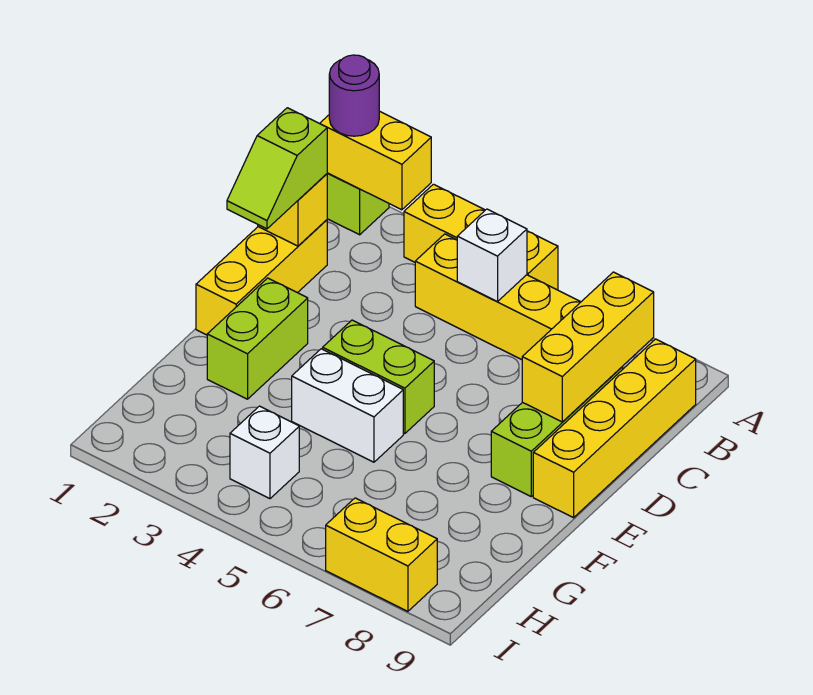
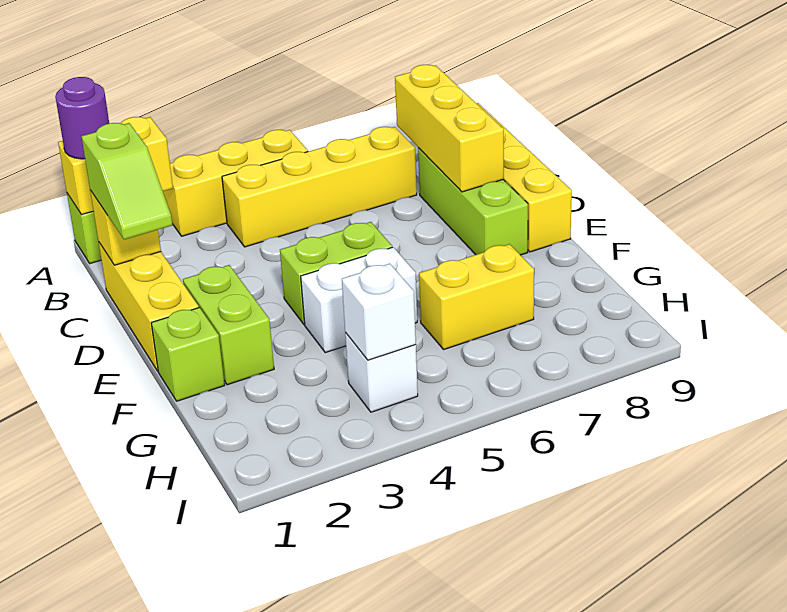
white brick B5 level 2 -> white brick H4 level 2
none -> lime brick F1 level 1
yellow brick I7:I8 level 1 -> yellow brick G6:G7 level 1

